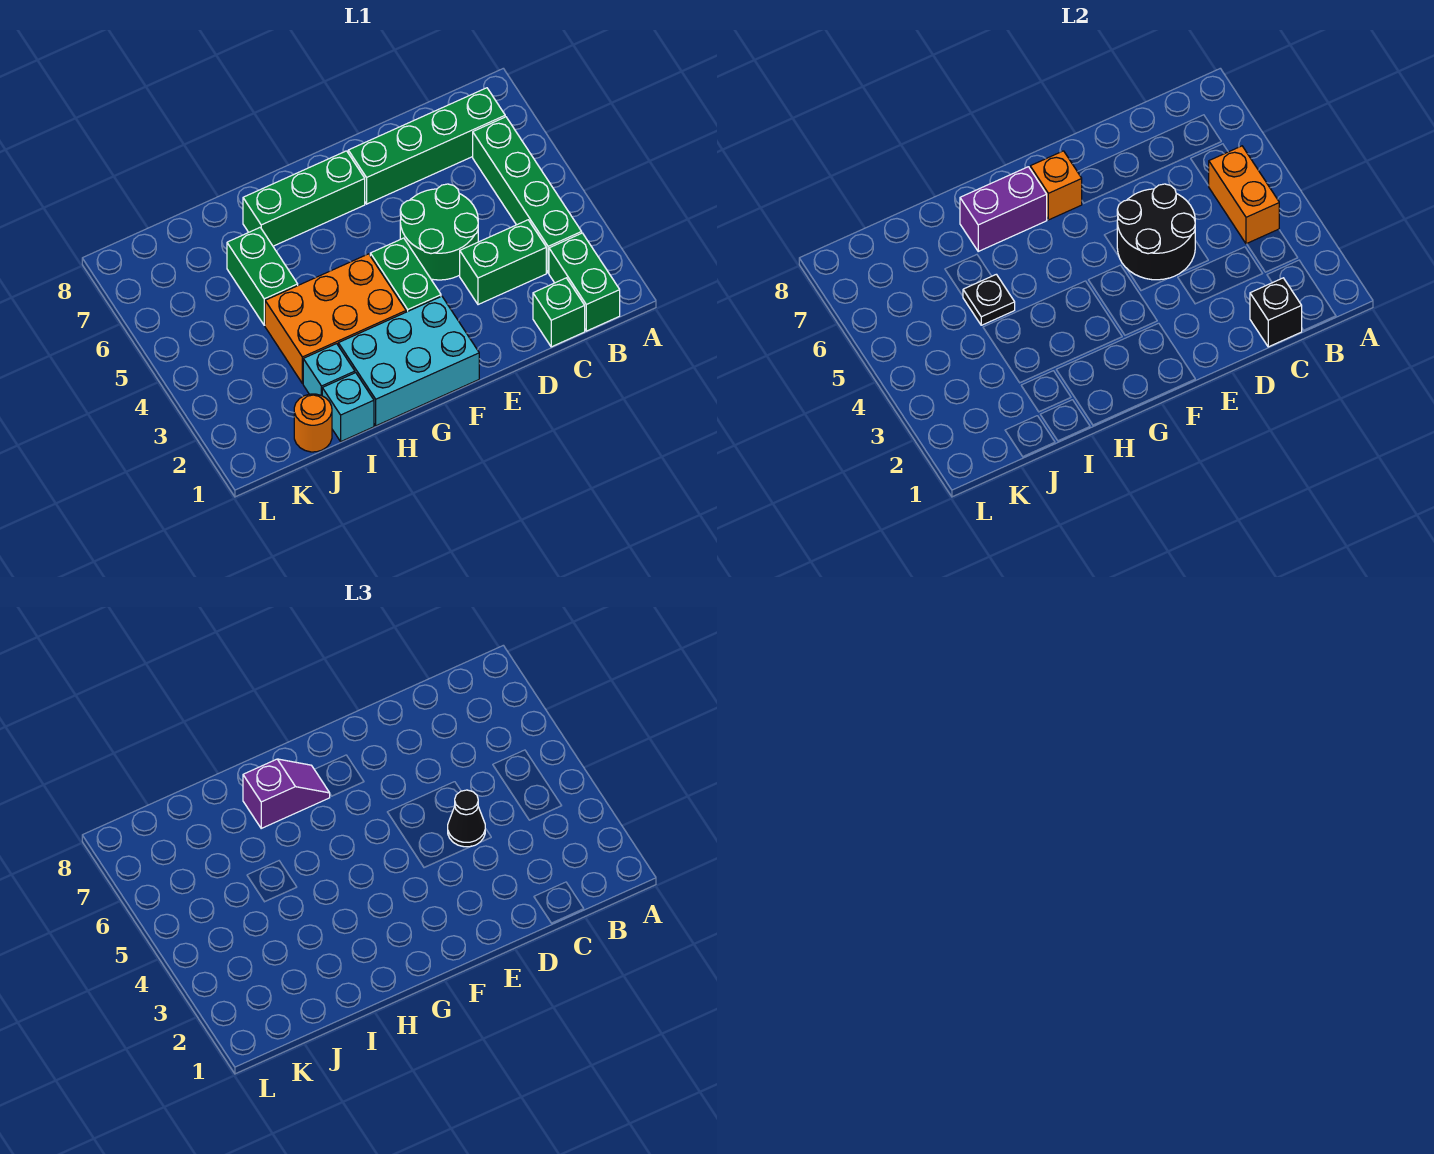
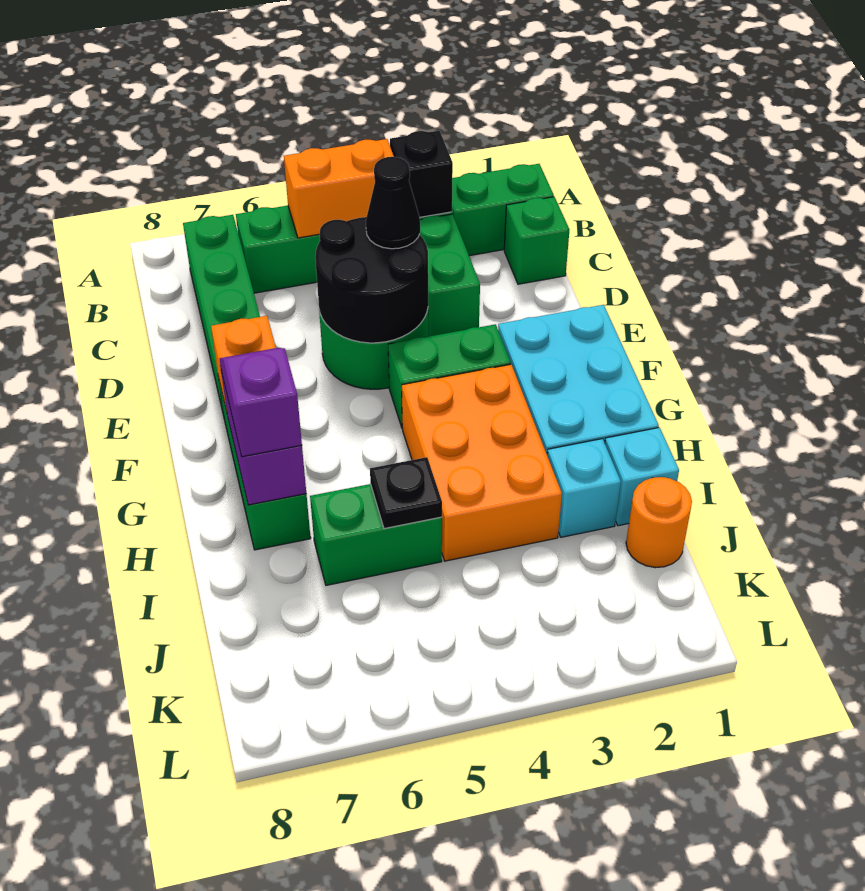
black brick C1 level 2 -> black brick B3 level 2

